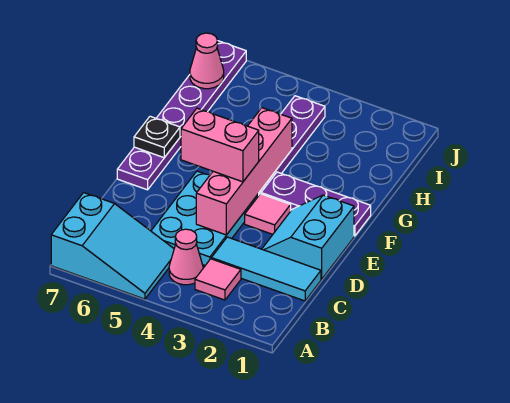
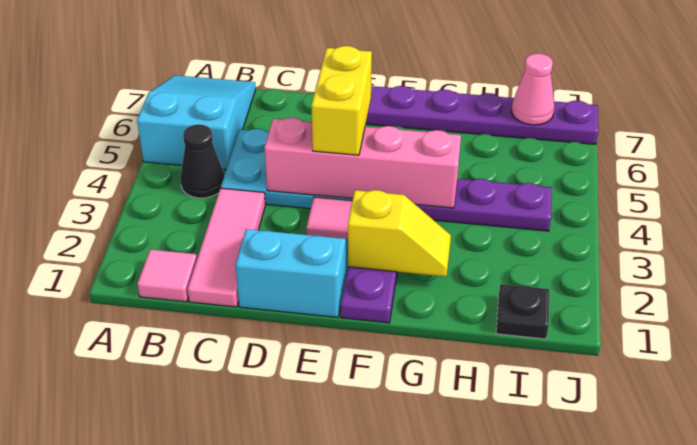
cyan slope A5:B7 level 1 top 7 -> cyan slope A5:B7 level 1 top 5
pink tile B3 level 1 -> pink tile B1 level 1
pink cone B4 level 1 -> black cone B4 level 1
cyan tile C1:C3 level 1 -> pink tile C1:C3 level 1
pink brick E4:E5 level 3 -> yellow brick E4:E5 level 3
none -> yellow slope F2:G2 level 2 top F
black plate F7 level 2 -> black plate I1 level 1

